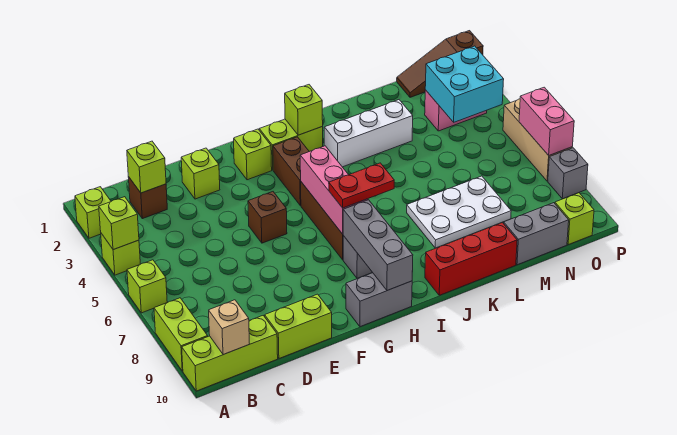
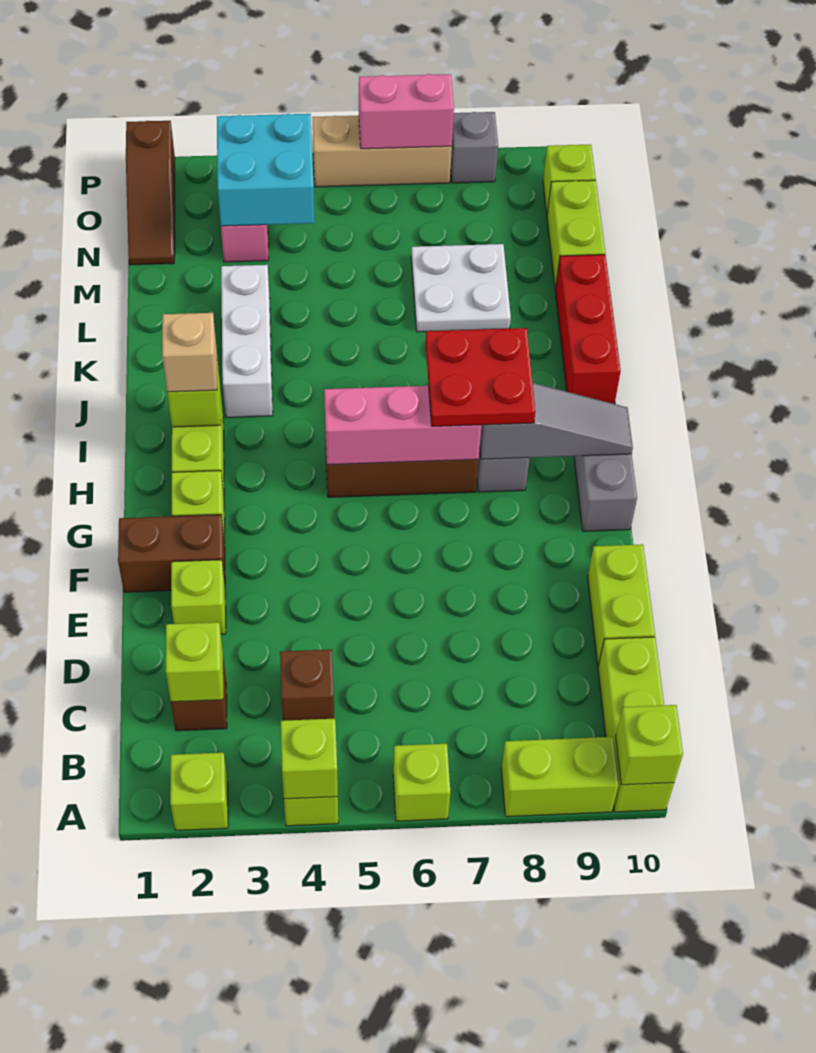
none -> lime brick A10 level 2
tan brick B10 level 2 -> tan brick I2 level 3
brown brick F5 level 1 -> brown brick C4 level 1
brown brick H3:H4 level 1 -> brown brick F1:F2 level 1
red plate H7:I7 level 3 -> red plate H7:I8 level 3
grey brick H8:H10 level 2 -> grey slope H8:H10 level 2 top 8
white plate K7:M8 level 1 -> white plate L7:M8 level 1
grey brick M10:N10 level 1 -> lime brick M10:N10 level 1

